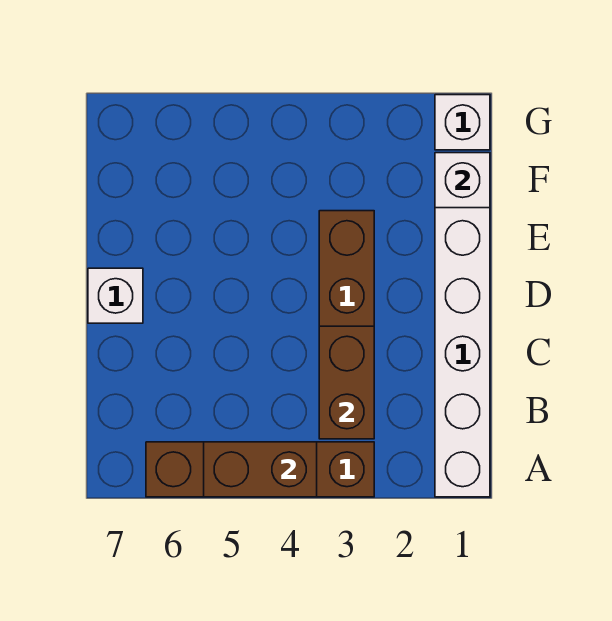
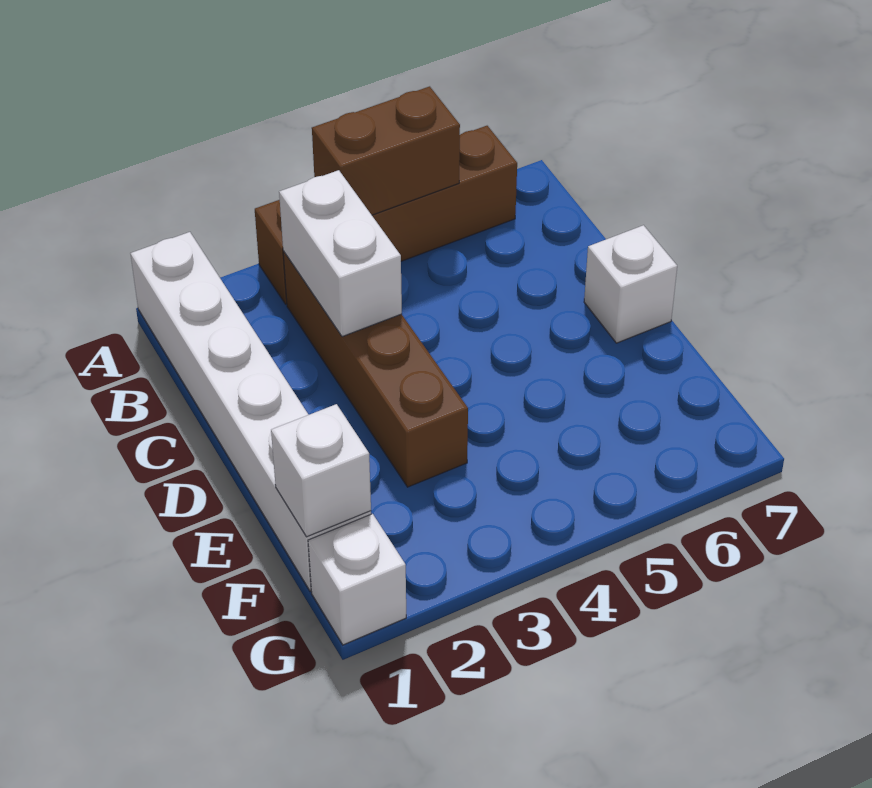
brown brick B3:C3 level 2 -> white brick B3:C3 level 2

